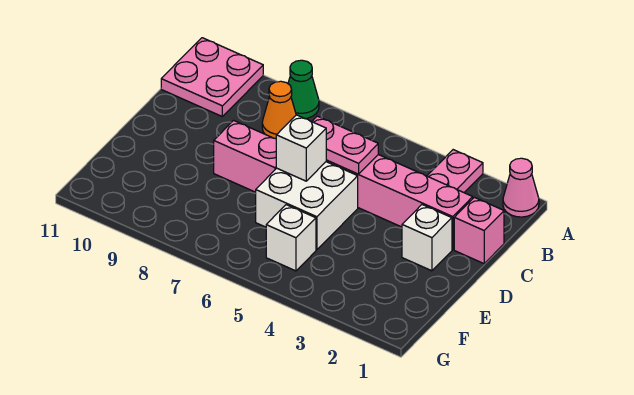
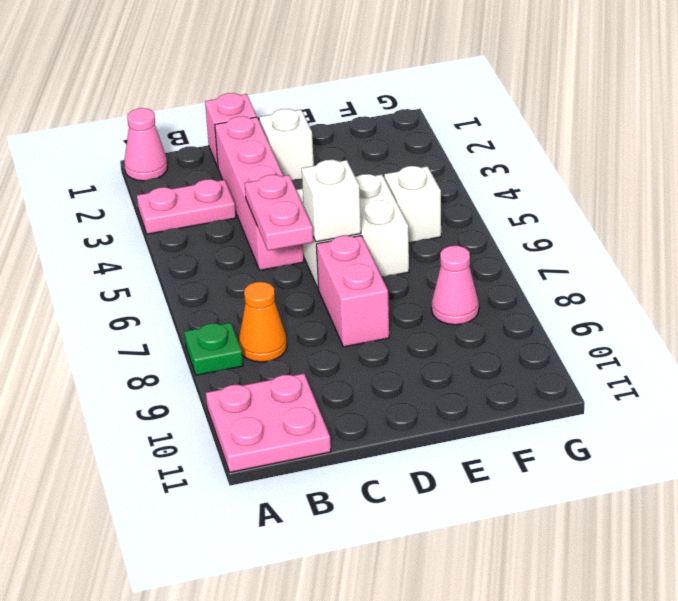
green cone A8 level 1 -> green plate A8 level 1
none -> pink cone F8 level 1

